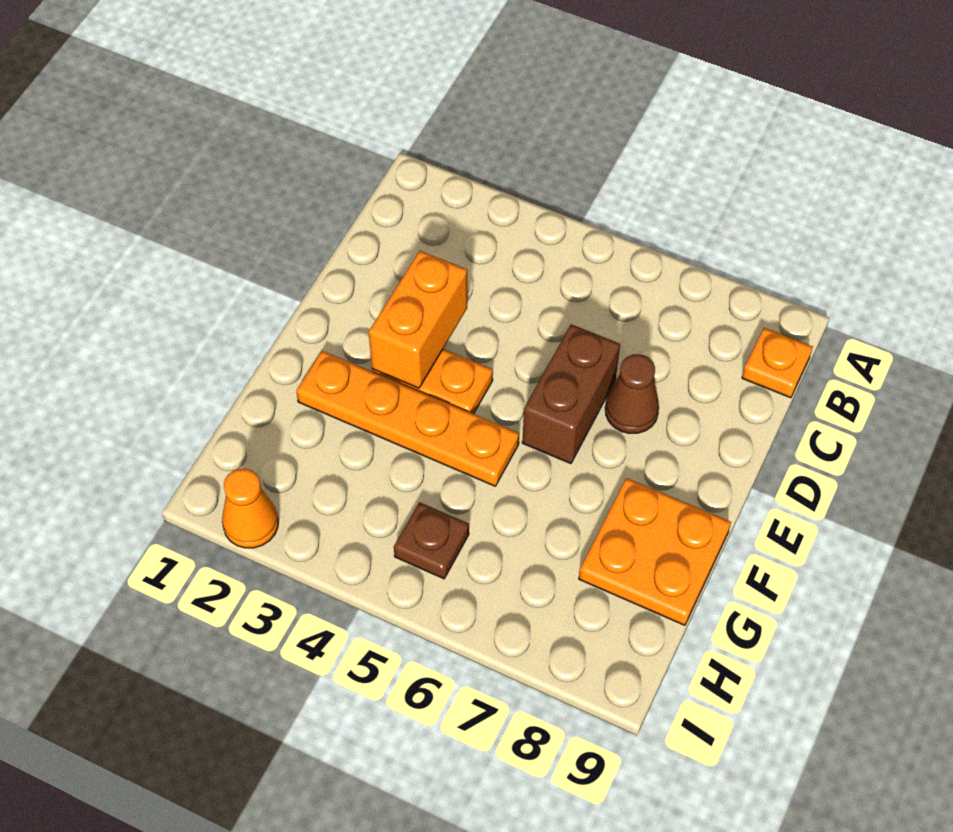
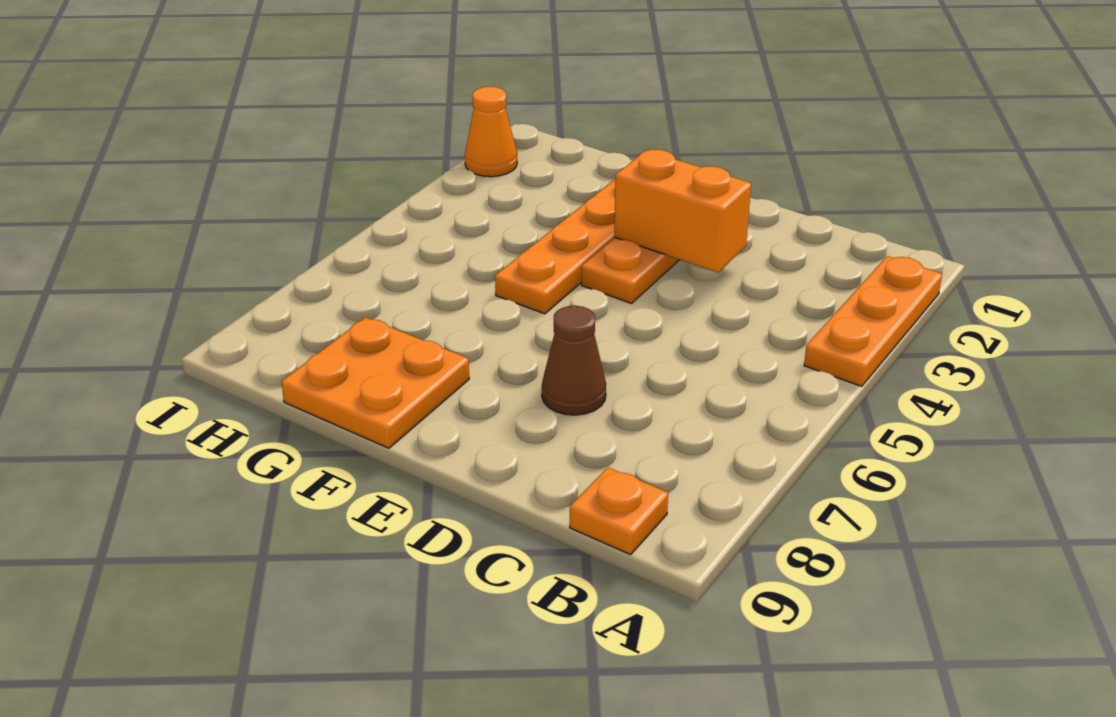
none -> orange plate A2:A4 level 1
brown brick D6:E6 level 1 -> none
brown plate H5 level 1 -> none

